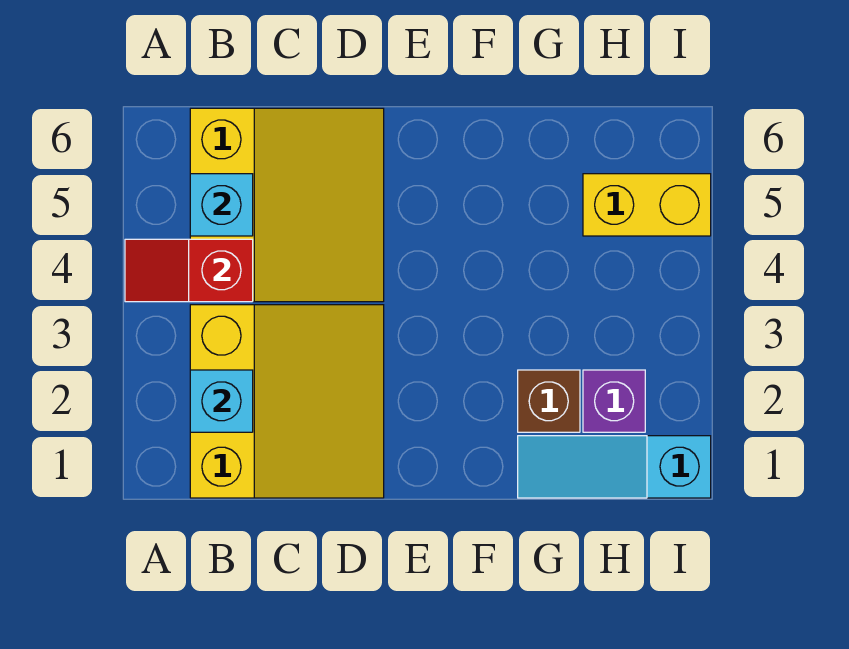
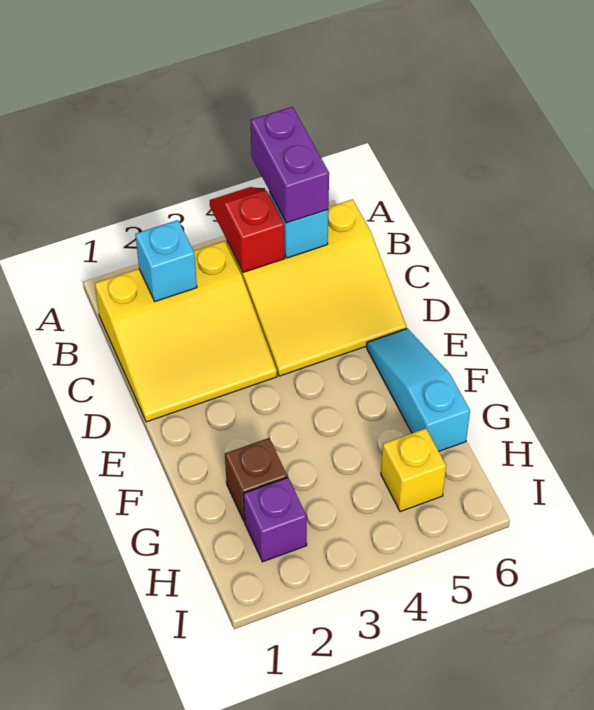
none -> purple brick A5:B5 level 3
cyan slope G1:I1 level 1 top I -> cyan slope E6:G6 level 1 top G
yellow brick H5:I5 level 1 -> yellow brick H5 level 1

